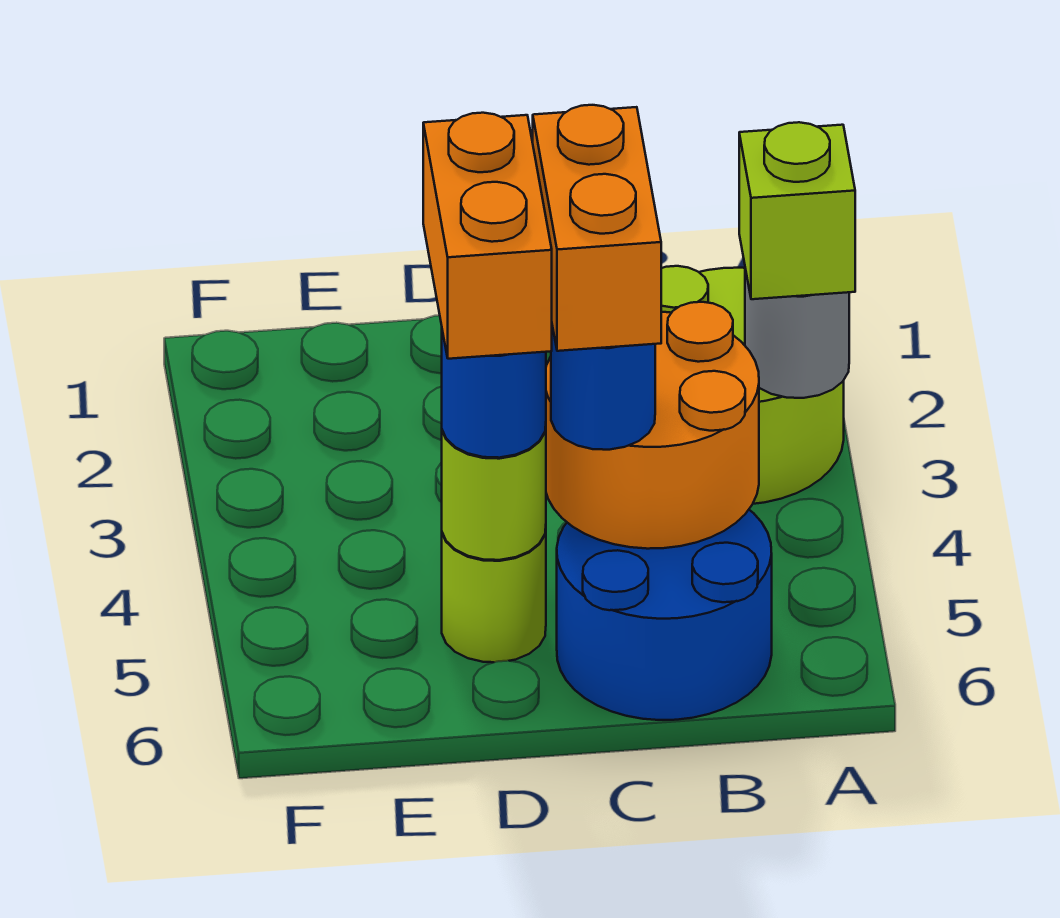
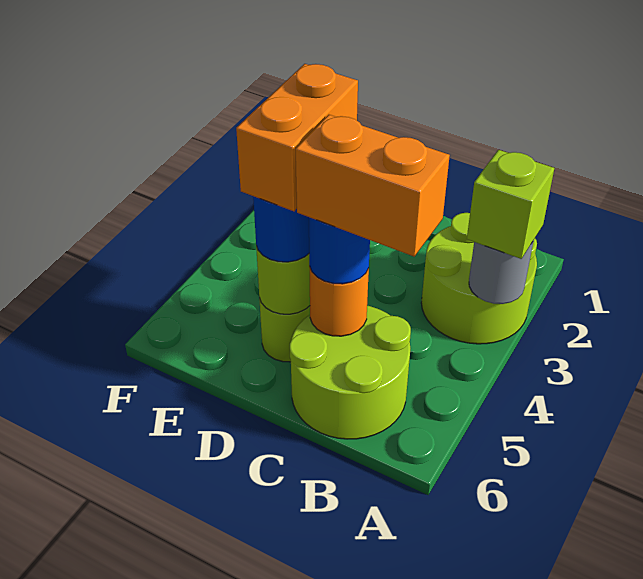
orange round brick B4:C5 level 2 -> orange round brick C5 level 2
blue round brick B5:C6 level 1 -> lime round brick B5:C6 level 1
orange brick C4:C5 level 4 -> orange brick B5:C5 level 4

